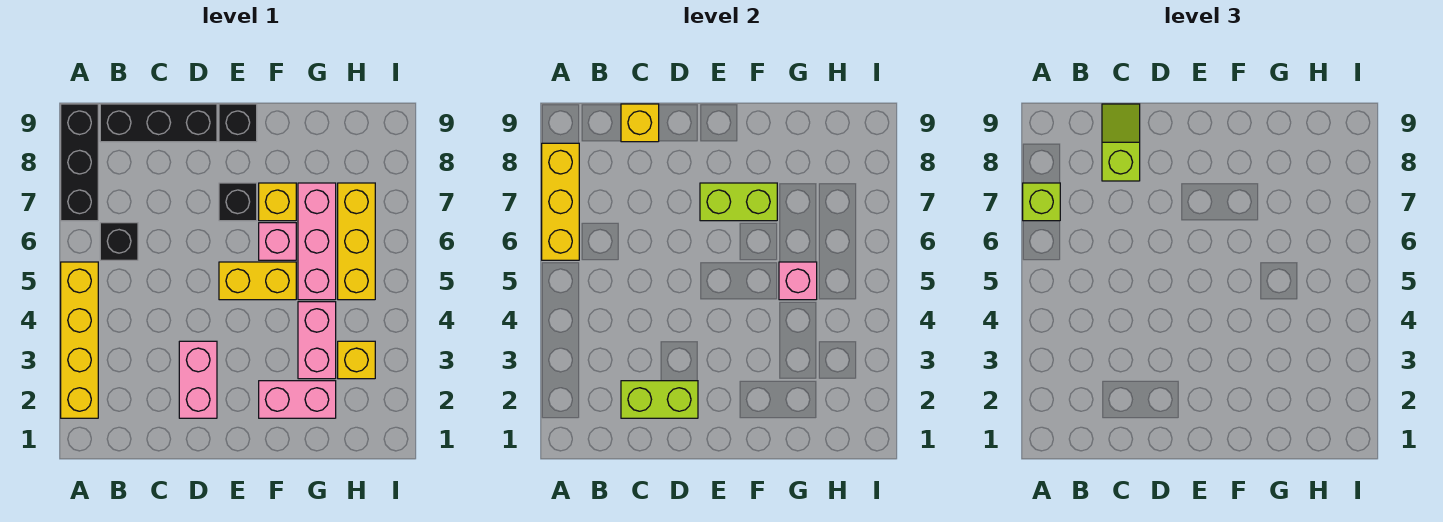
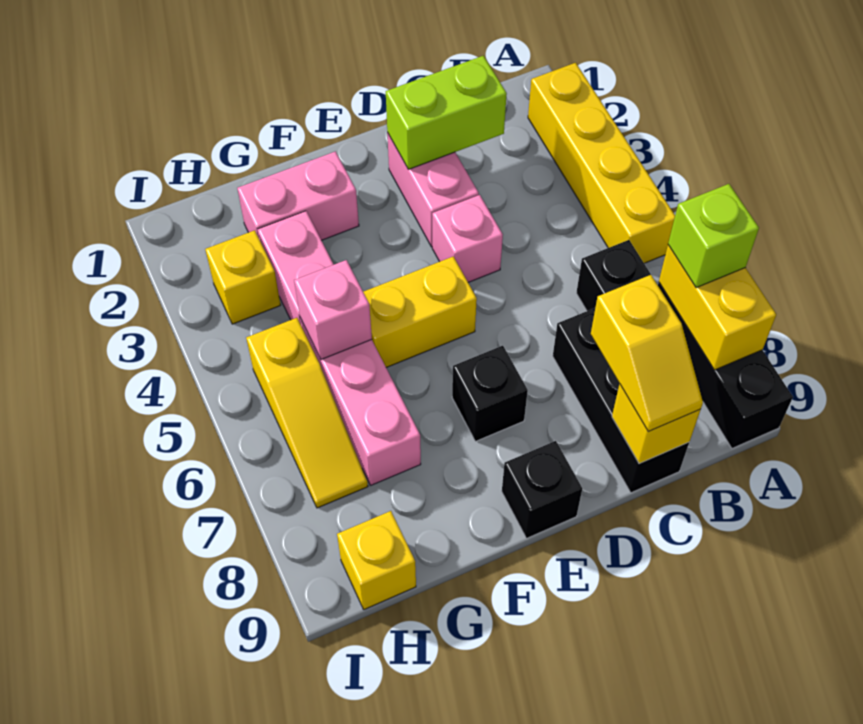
yellow brick A6:A8 level 2 -> yellow brick A7:A8 level 2
black brick B9:D9 level 1 -> black brick C7:C9 level 1
lime slope C8:C9 level 3 top 8 -> yellow slope C8:C9 level 3 top 8
lime brick E7:F7 level 2 -> none
pink brick F6 level 1 -> pink brick D4 level 1
yellow brick F7 level 1 -> yellow brick H9 level 1
yellow brick H5:H7 level 1 -> yellow slope H5:H7 level 1 top 5

